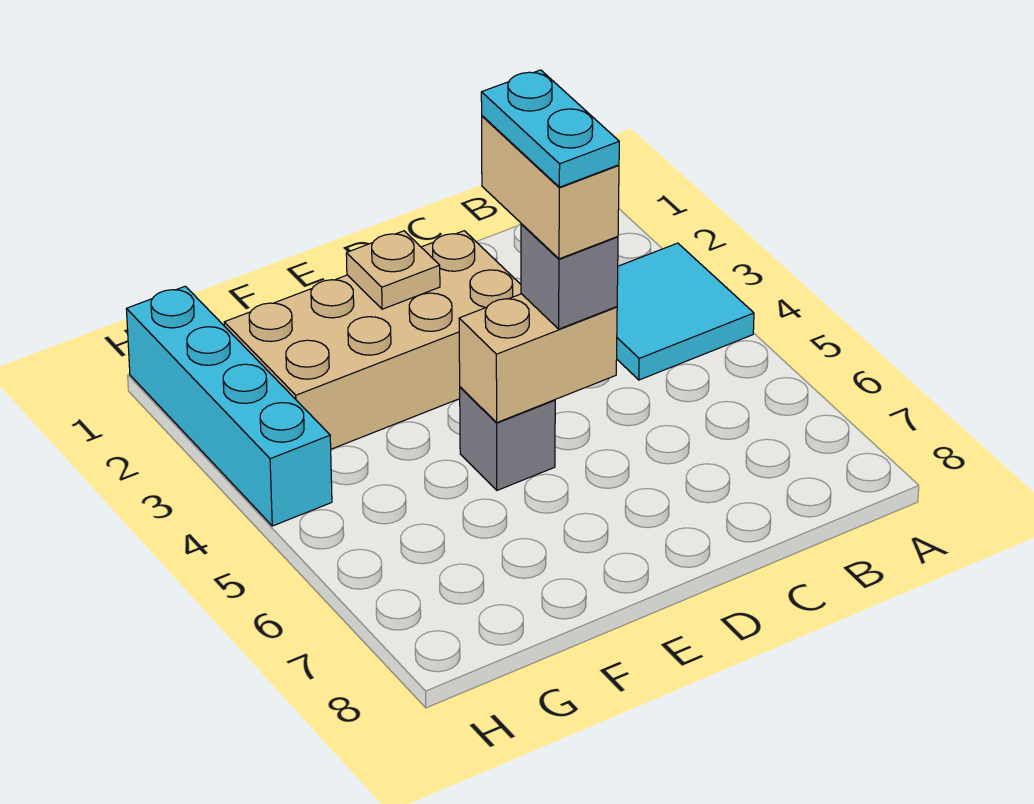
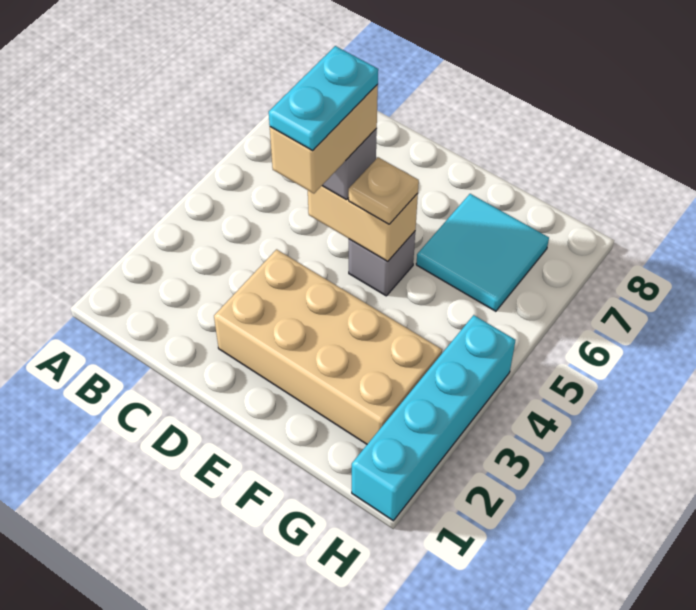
cyan tile A3:B4 level 1 -> cyan tile F6:G7 level 1
tan plate E2 level 2 -> tan plate E5 level 3

